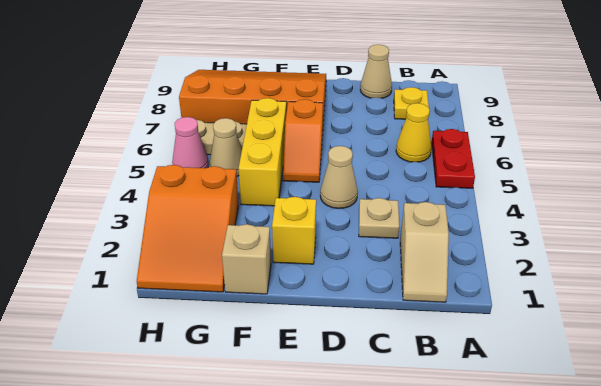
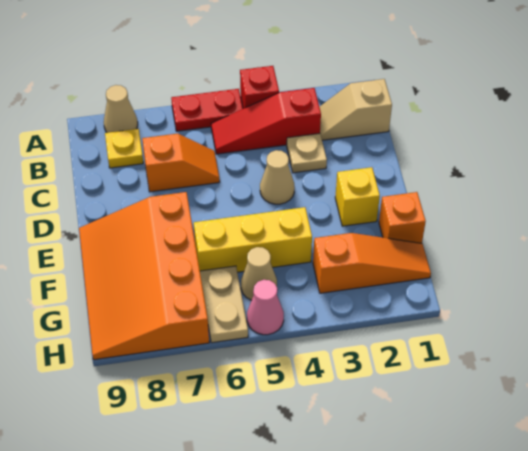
none -> red brick A4 level 1
tan slope B1:B2 level 1 top 2 -> tan slope B1:B2 level 1 top 1
none -> red slope B3:B5 level 1 top 3
yellow cone B6 level 1 -> none
tan cone C9 level 1 -> tan cone A8 level 1
orange slope E5:E6 level 1 top 6 -> orange slope C6:C7 level 1 top 7
tan brick F1 level 1 -> orange brick F1 level 1
orange slope G1:H3 level 1 top 3 -> orange slope G1:G3 level 1 top 3

